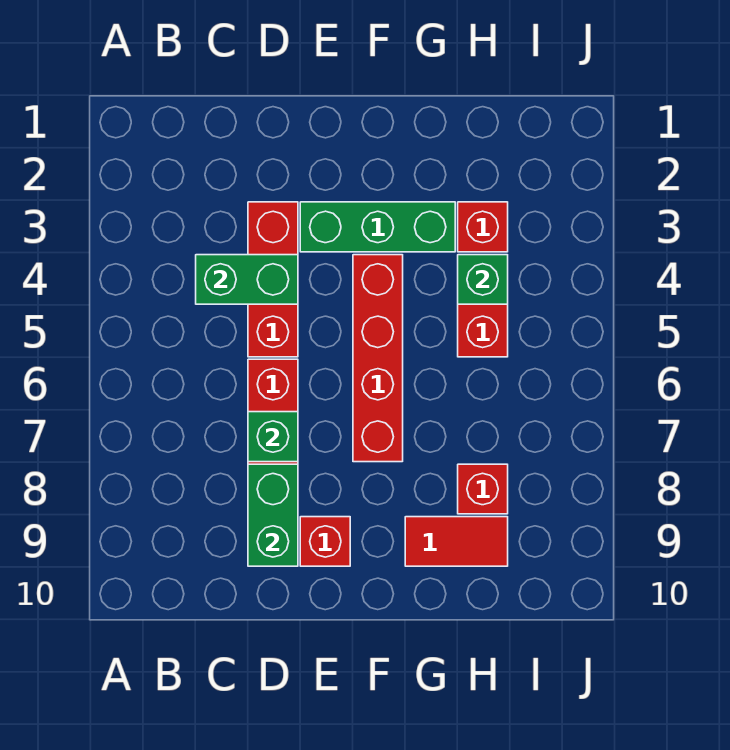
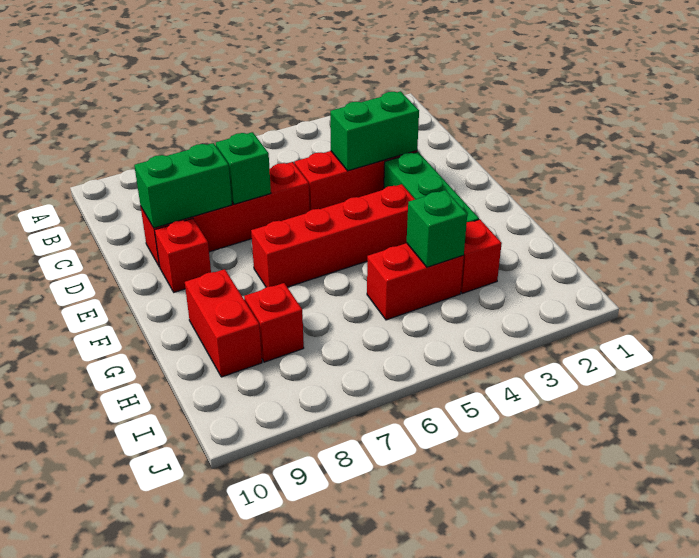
green brick C4:D4 level 2 -> green brick D3:D4 level 2
red tile G9:H9 level 1 -> red brick G9:H9 level 1

